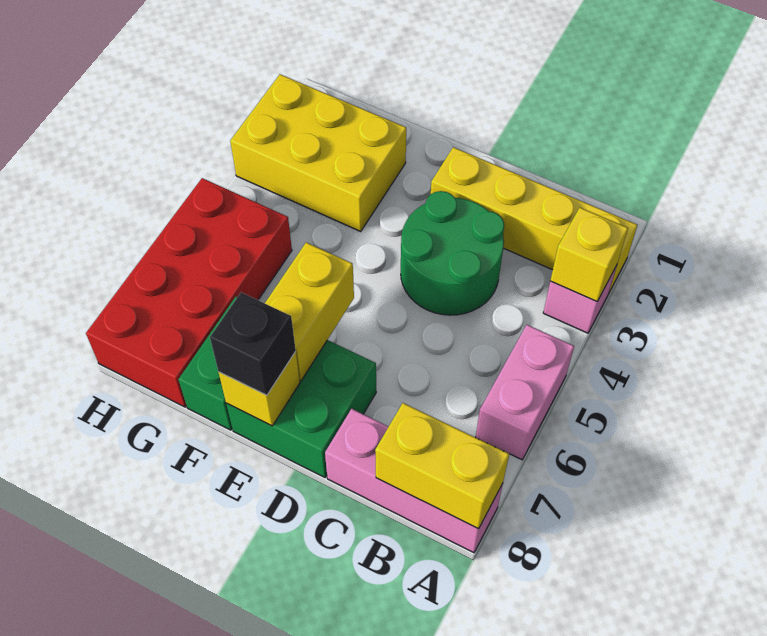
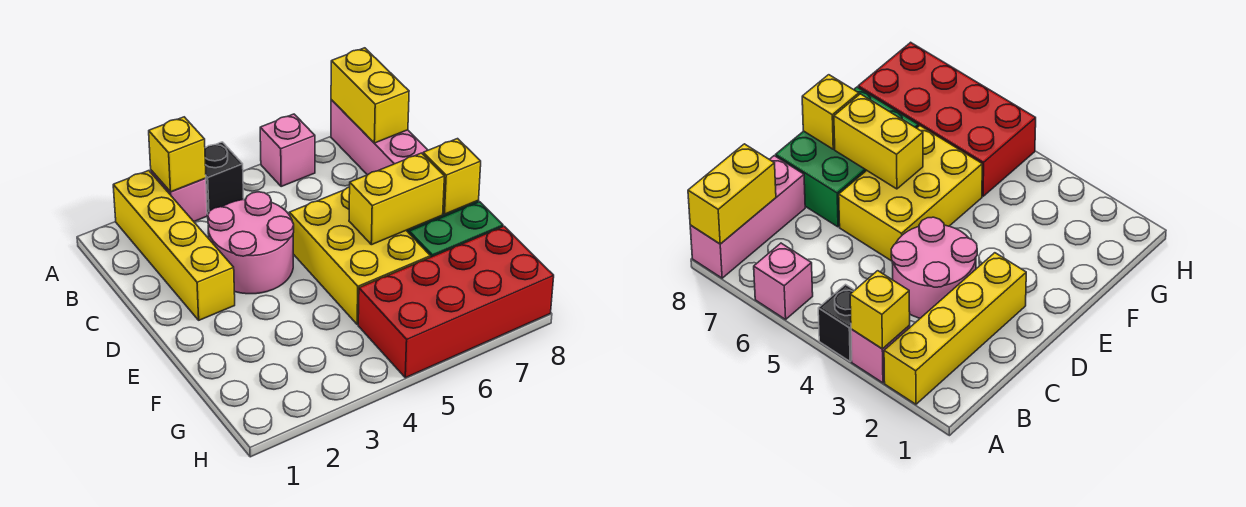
pink brick A5:A6 level 1 -> pink brick A6 level 1
green round brick C3:D4 level 1 -> pink round brick C3:D4 level 1
black brick E8 level 3 -> black brick A4 level 1
yellow brick F2:H3 level 1 -> yellow brick D5:F6 level 1

